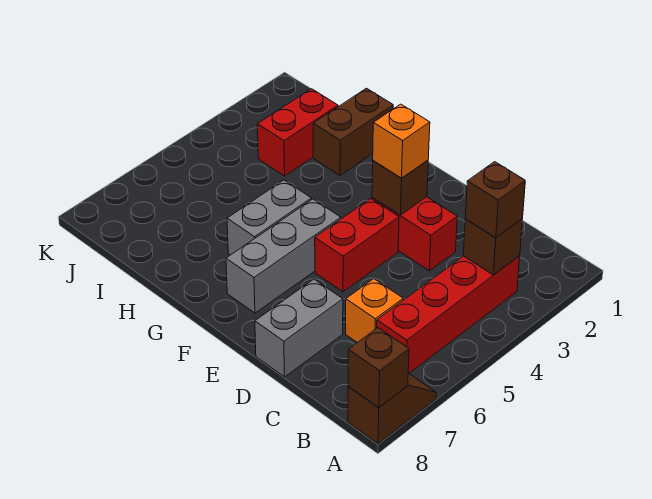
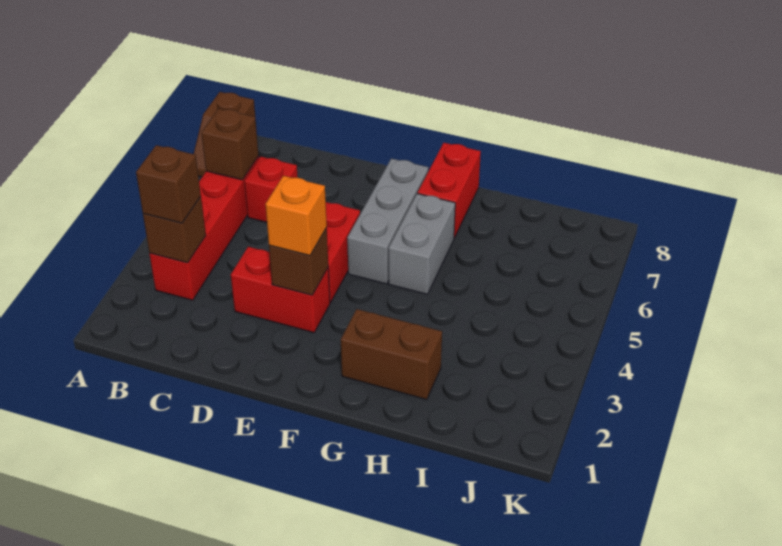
brown brick A8 level 2 -> brown brick B6 level 2
orange brick C6 level 1 -> red brick C6 level 1
grey brick D7:D8 level 1 -> none
brown brick H1:H2 level 1 -> brown brick G2:H2 level 1
red brick I2:I3 level 1 -> red brick G7:G8 level 1

